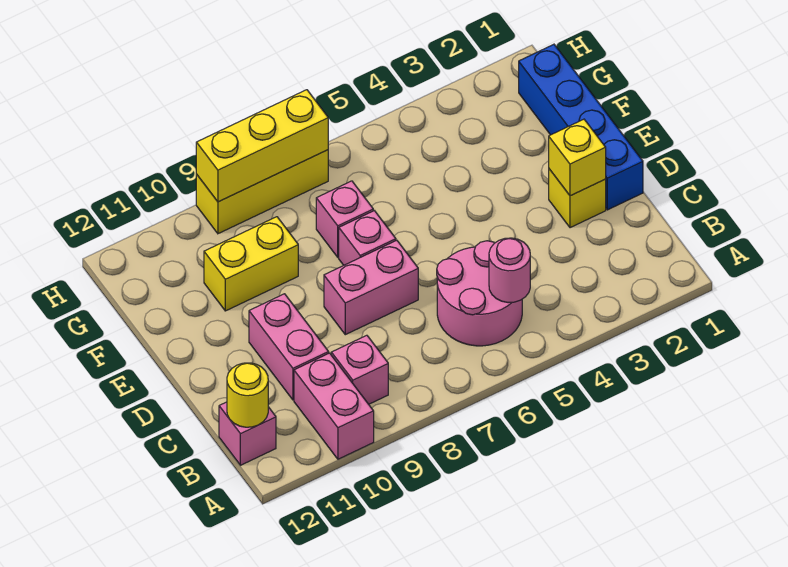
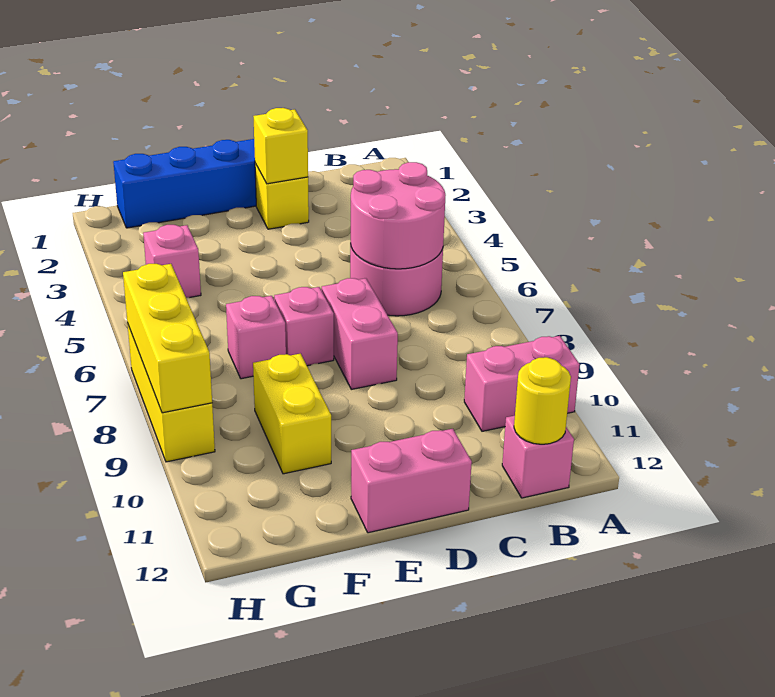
pink round brick B5 level 2 -> pink round brick B5:C6 level 2
pink brick B9 level 1 -> pink brick G4 level 1
pink brick C10:D10 level 1 -> pink brick D12:E12 level 1

